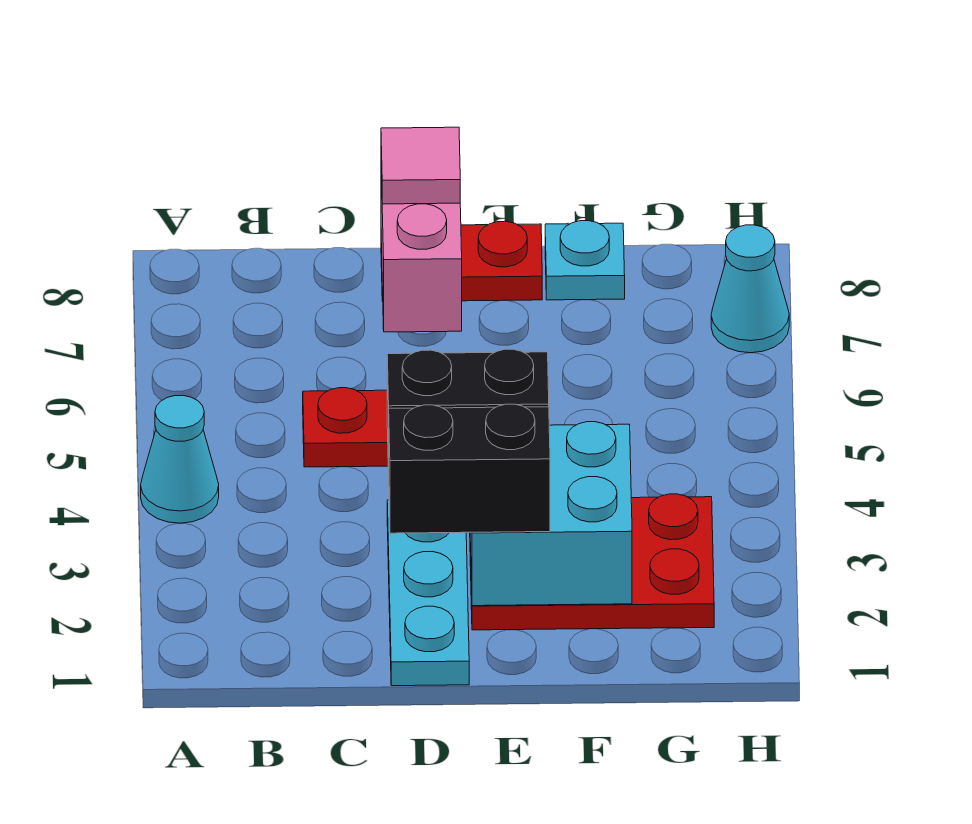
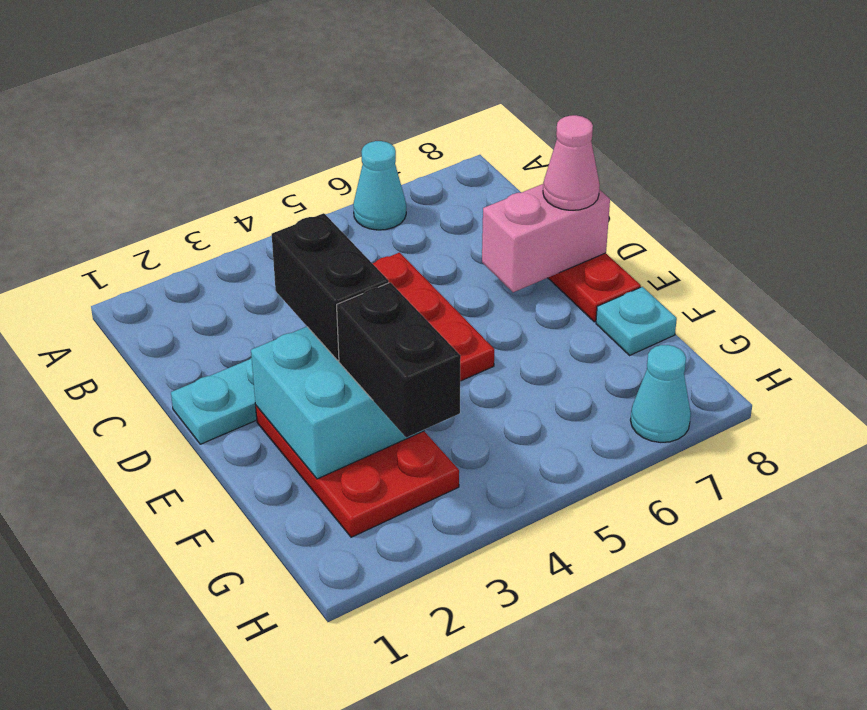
cyan cone A4 level 1 -> cyan cone A6 level 1
black brick D2:E2 level 3 -> black brick F3:G3 level 3
pink tile D8 level 3 -> pink cone D8 level 3

